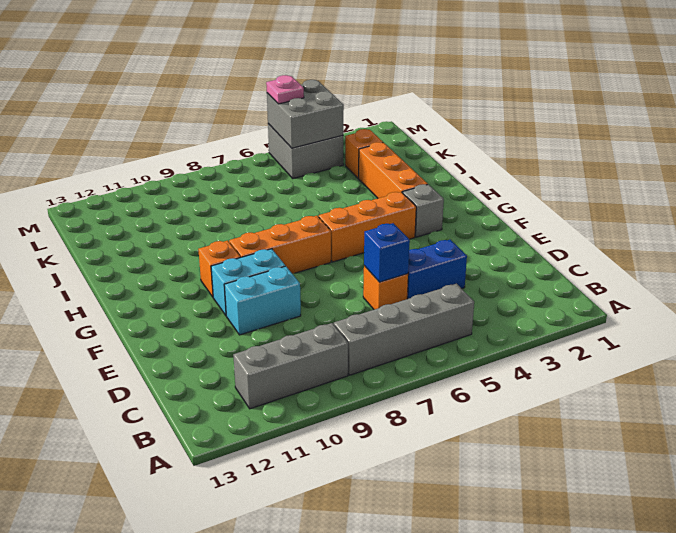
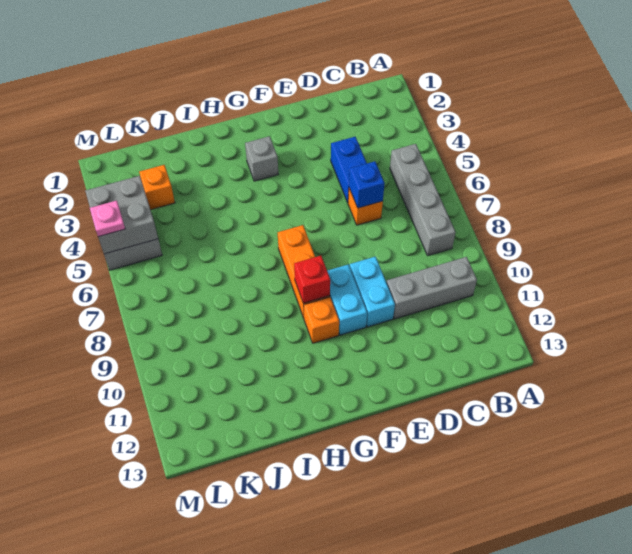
grey brick B9:B11 level 1 -> grey brick B10:D10 level 1
orange brick G4:G6 level 1 -> none
none -> red brick G9 level 2
orange brick H3:J3 level 1 -> none

